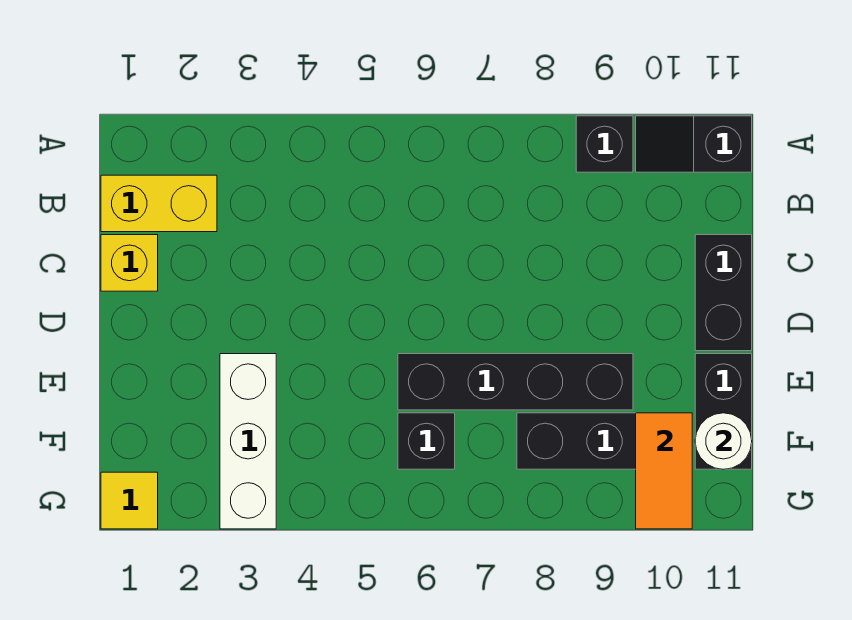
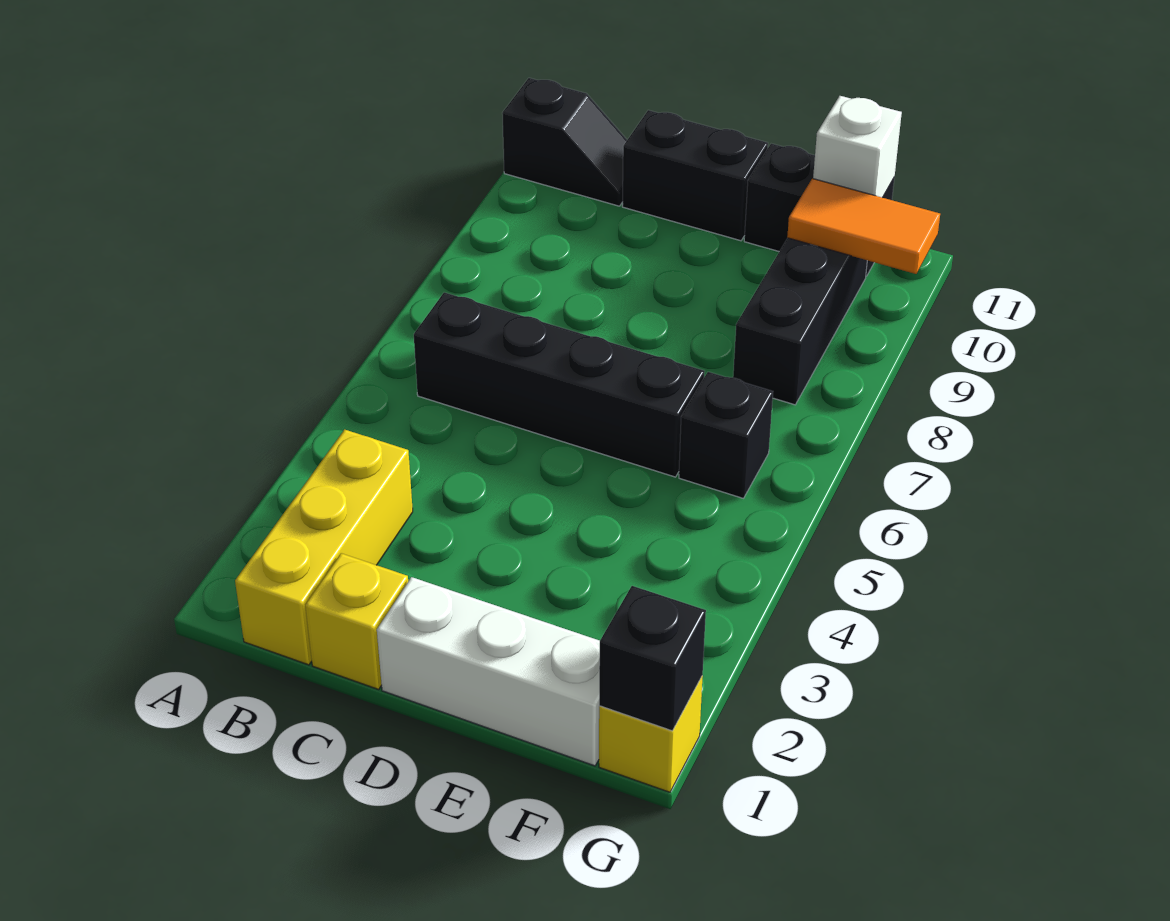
black brick A9 level 1 -> black brick G1 level 2
black slope A10:A11 level 1 top 11 -> black slope A11:B11 level 1 top A
yellow brick B1:B2 level 1 -> yellow brick B1:B3 level 1
white brick E3:G3 level 1 -> white brick D1:F1 level 1
black brick E6:E9 level 1 -> black brick B6:E6 level 1
white round brick F11 level 2 -> white brick F11 level 2
yellow tile G1 level 1 -> yellow brick G1 level 1

